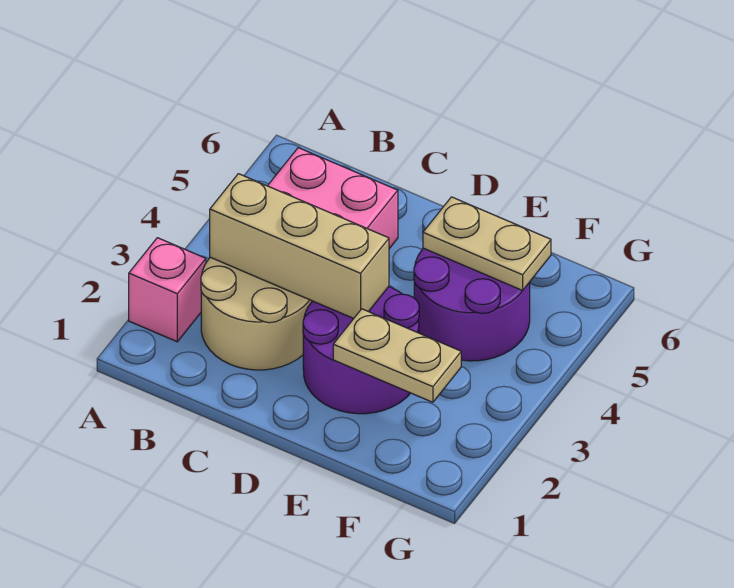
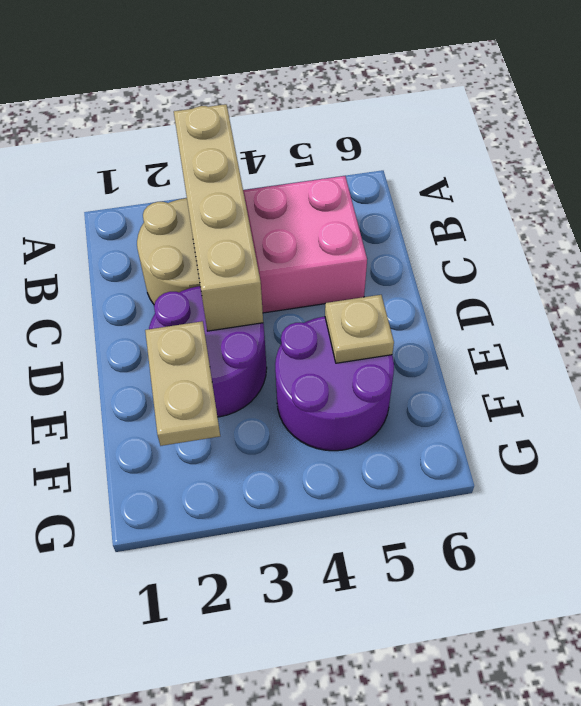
pink brick A2 level 1 -> none
tan brick B3:D3 level 2 -> tan brick A3:D3 level 2
tan plate E5:F5 level 2 -> tan plate E5 level 2

